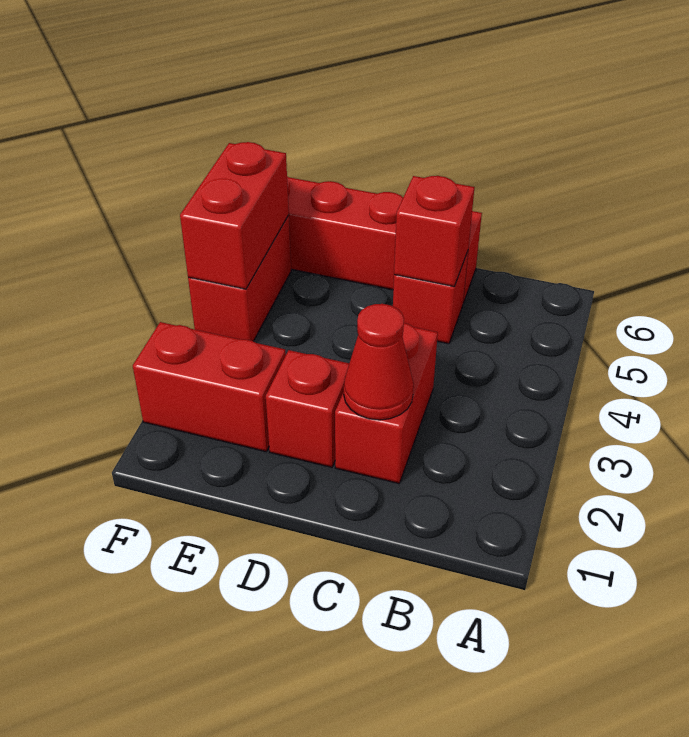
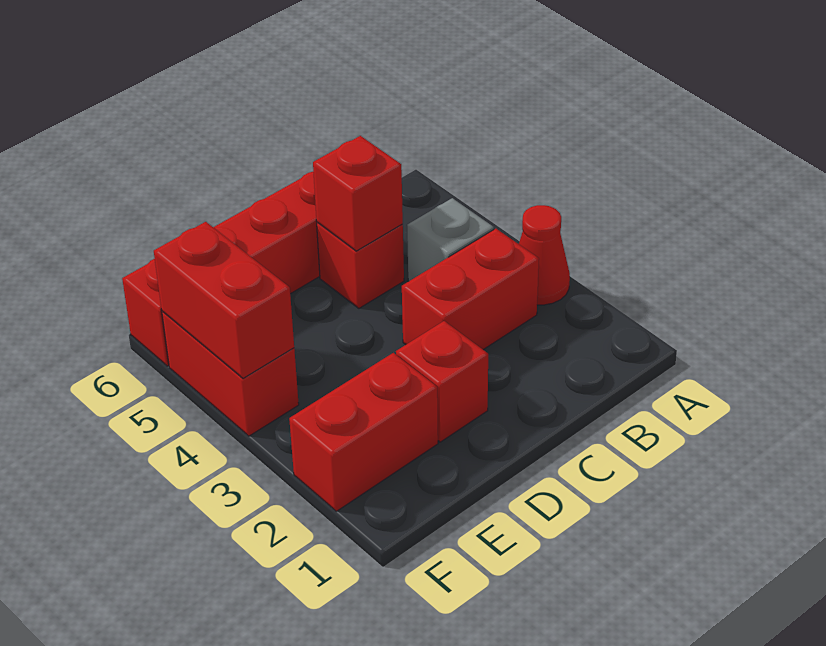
none -> grey brick B4 level 1
red brick C2:C3 level 1 -> red brick B3:C3 level 1
red cone C2 level 2 -> red cone A3 level 1

